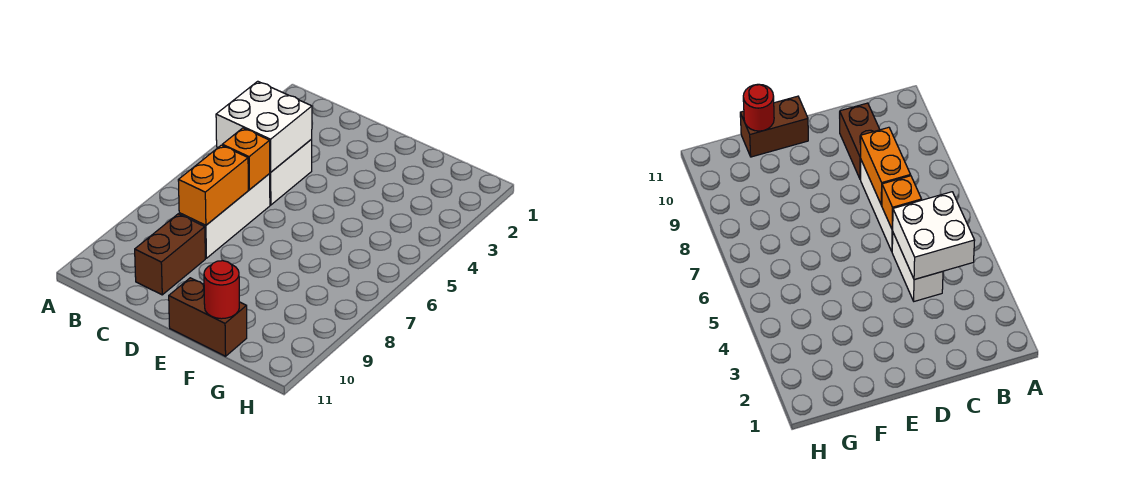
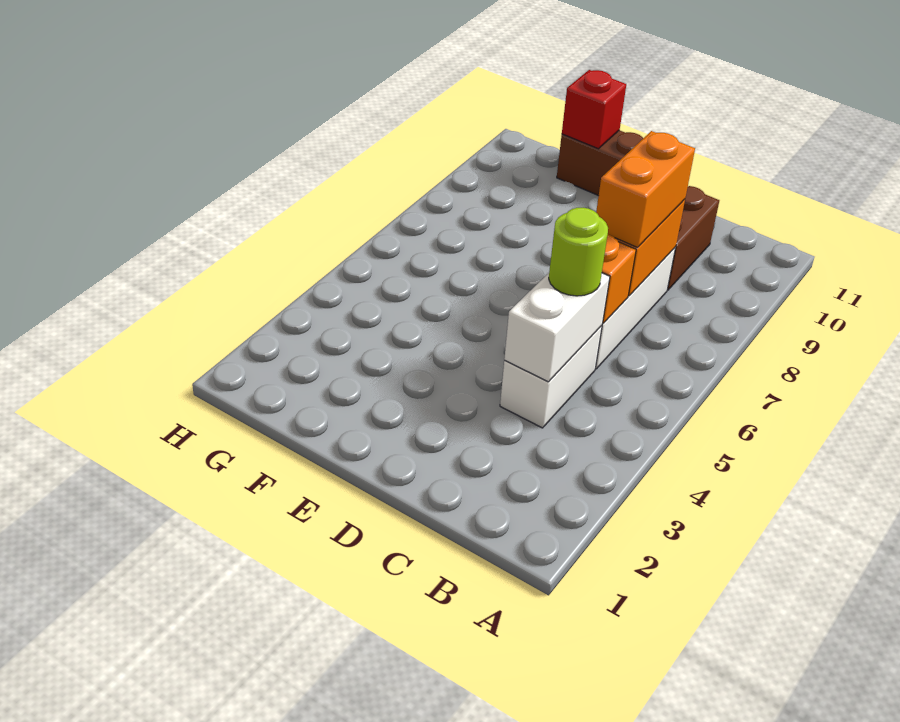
white brick B4:C5 level 2 -> white brick C4:C5 level 2
none -> lime round brick C5 level 3
none -> orange brick C7:C8 level 3
red round brick F11 level 2 -> red brick F11 level 2

